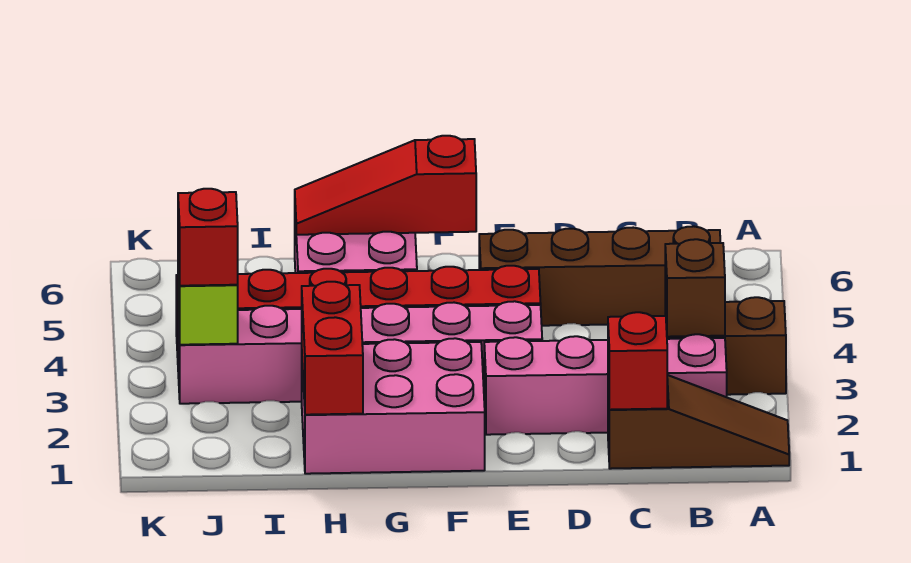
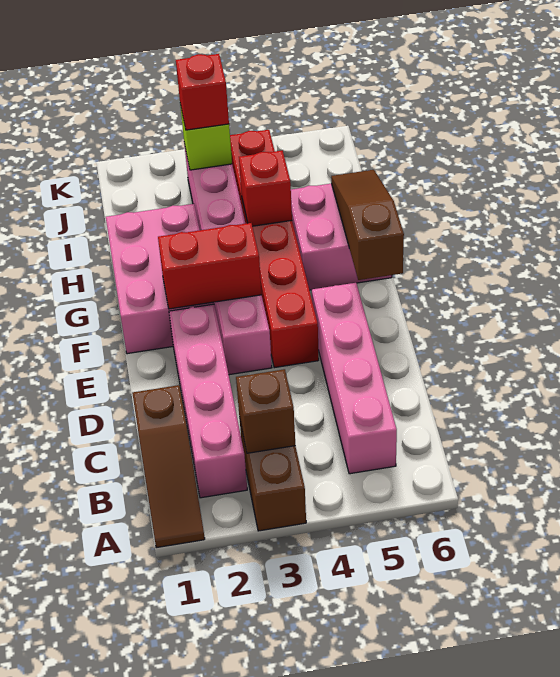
brown brick B5:E5 level 1 -> pink brick B5:E5 level 1
red brick C1 level 2 -> red brick H4 level 2
red slope F6:H6 level 2 top F -> brown slope F6:H6 level 2 top F
red brick H1:H2 level 2 -> red brick F2:F3 level 2

